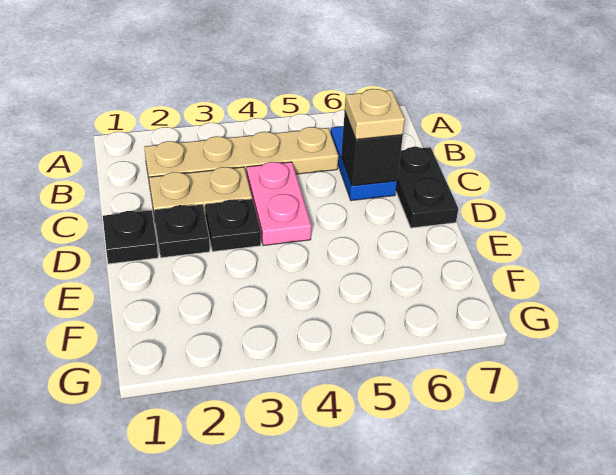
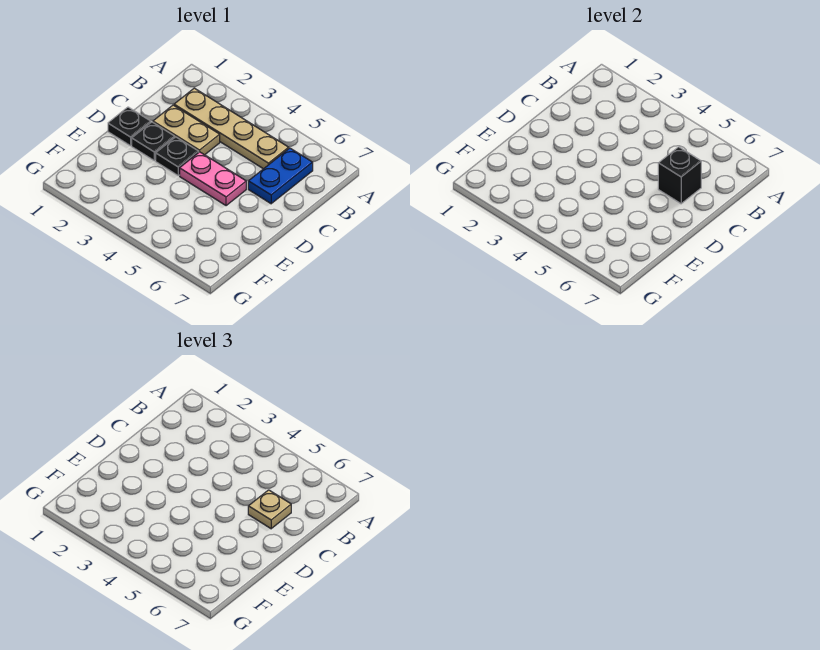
pink plate C4:D4 level 1 -> pink plate D4:D5 level 1
black plate C7:D7 level 1 -> none

